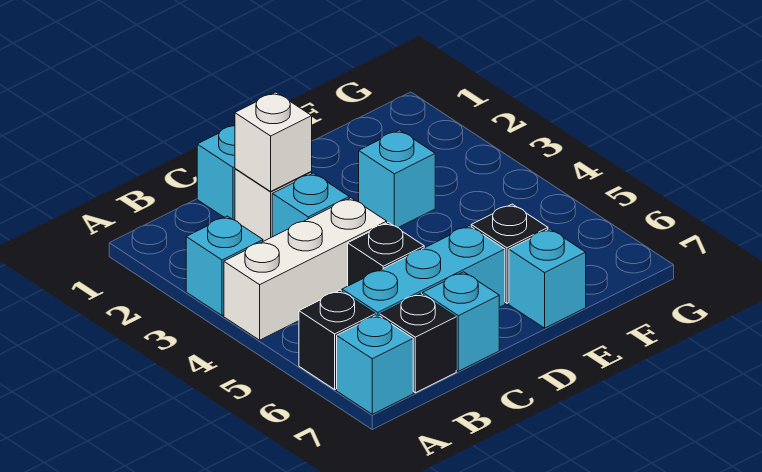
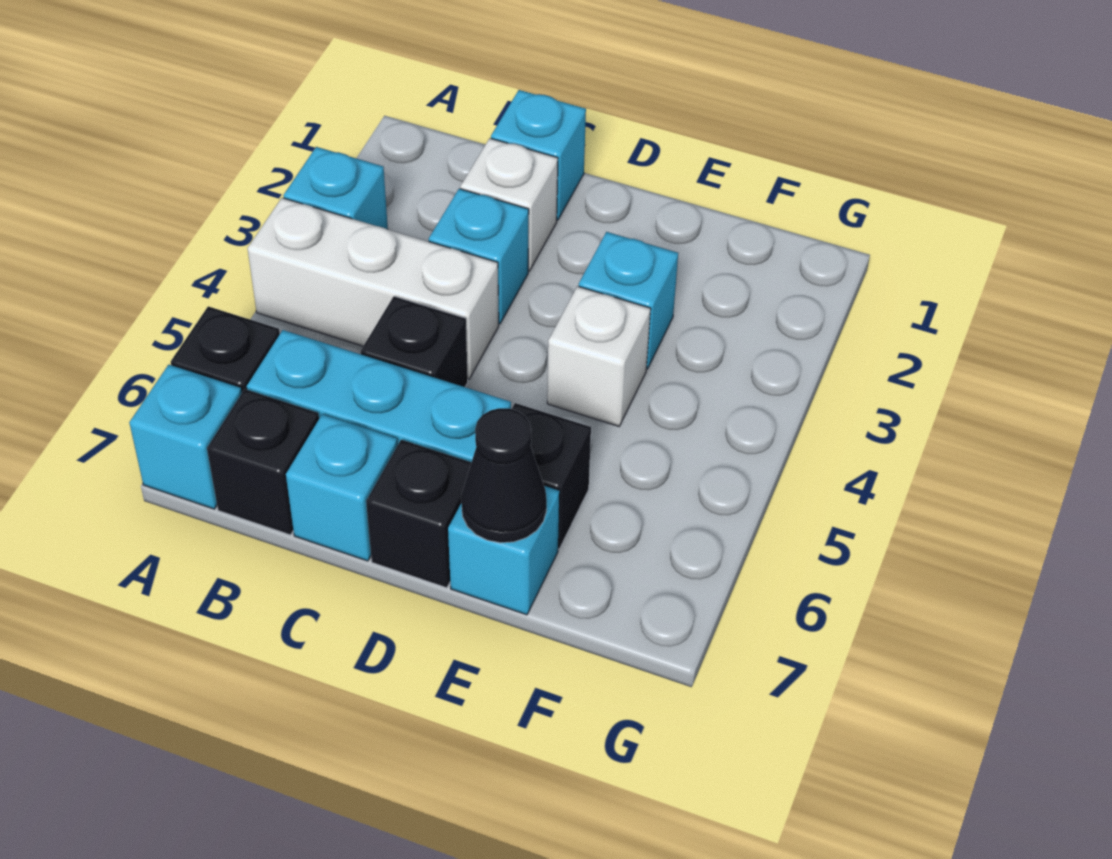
white brick C2 level 2 -> white brick E4 level 1
none -> black brick D7 level 1
none -> black cone E7 level 2

